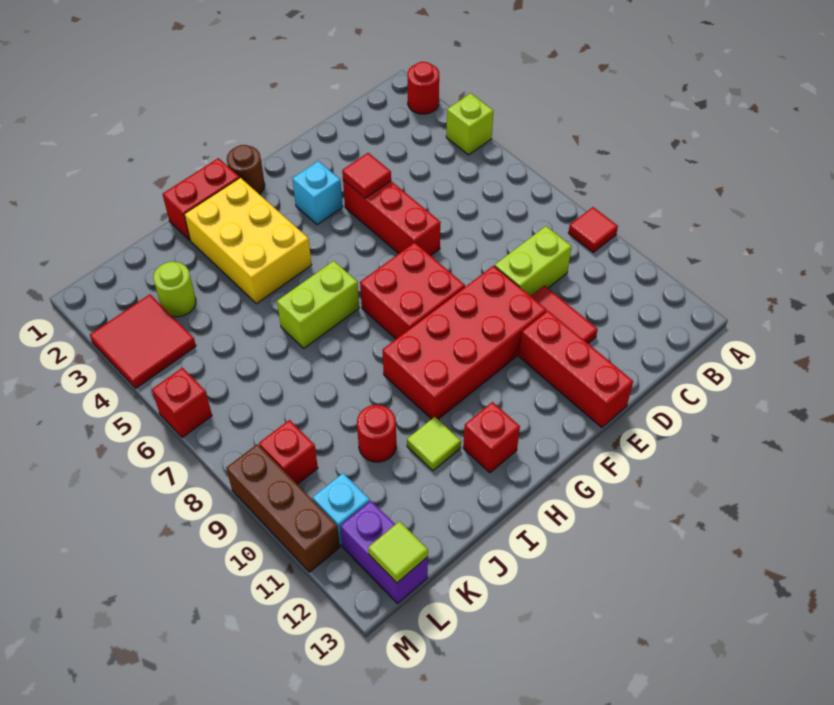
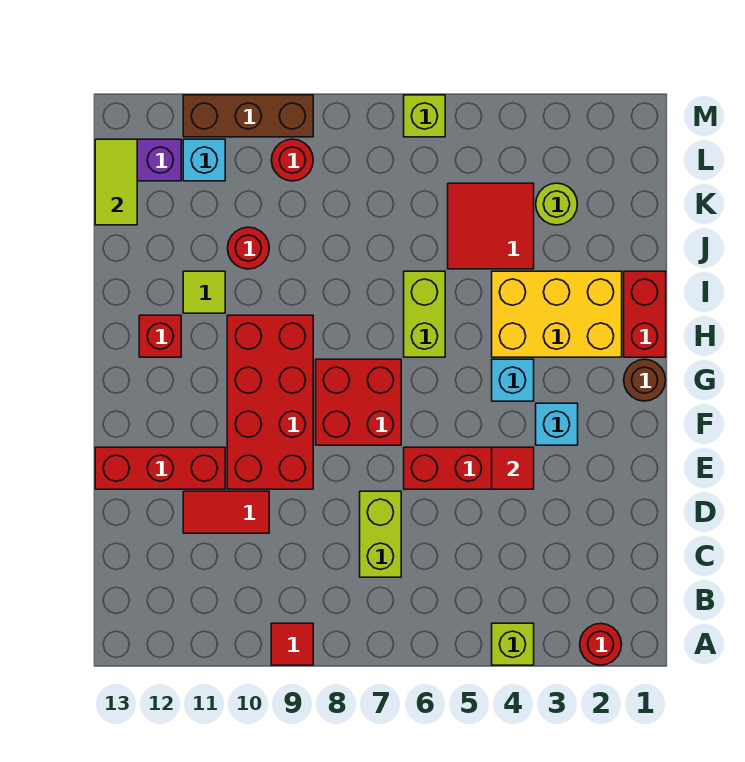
lime brick C9:D9 level 1 -> lime brick C7:D7 level 1
none -> cyan brick G4 level 1
red tile L3:M4 level 1 -> red tile J4:K5 level 1
red brick L9 level 1 -> red round brick L9 level 1
lime tile L13 level 2 -> lime tile K13:L13 level 2
red brick M6 level 1 -> lime brick M6 level 1

